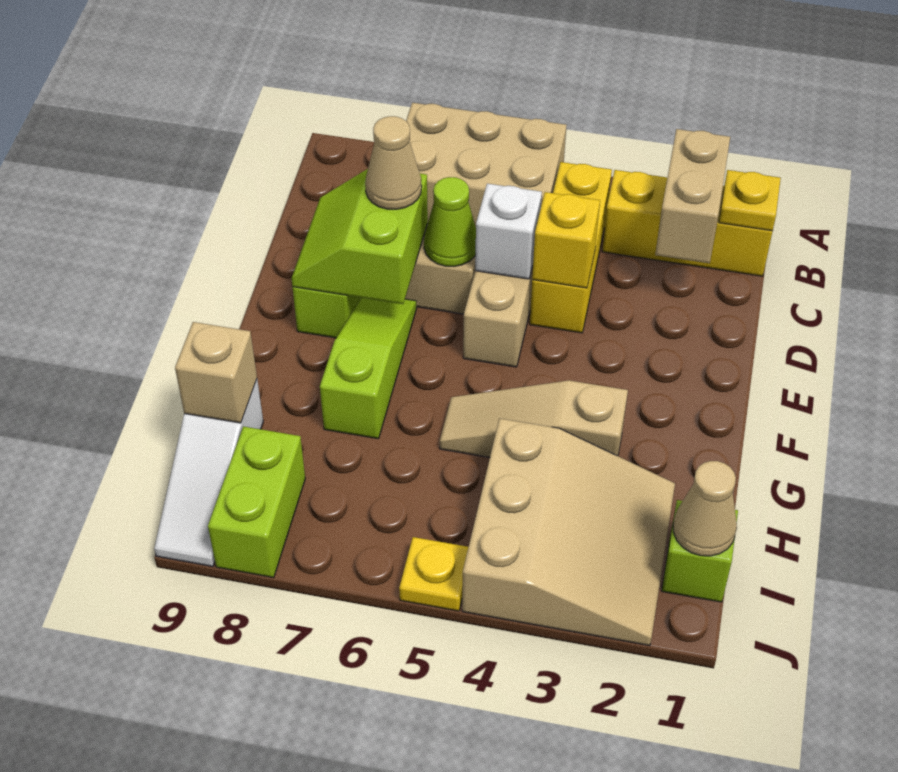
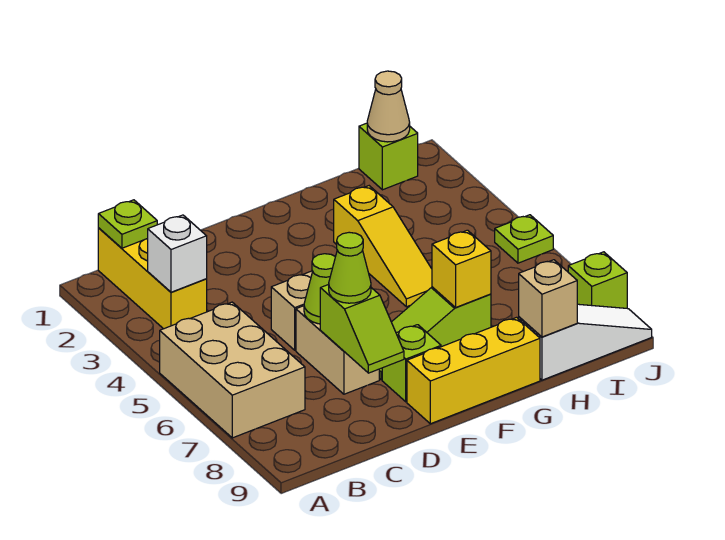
yellow plate B1 level 2 -> lime plate B1 level 2
tan brick B2:C2 level 2 -> none
yellow brick B4:D4 level 1 -> yellow brick E9:G9 level 1
yellow brick D4 level 2 -> yellow brick G7 level 2
white brick D5 level 2 -> white brick B3 level 2
lime slope D7:E8 level 2 top 7 -> lime slope D7:D8 level 2 top 7
tan cone D7 level 3 -> lime cone D7 level 3
tan slope G3:G5 level 1 top 3 -> yellow slope G3:G5 level 1 top 3
tan slope H2:J4 level 1 top 4 -> none
lime brick I8:J8 level 1 -> lime brick J8 level 1
yellow plate J5 level 1 -> lime plate J5 level 1

